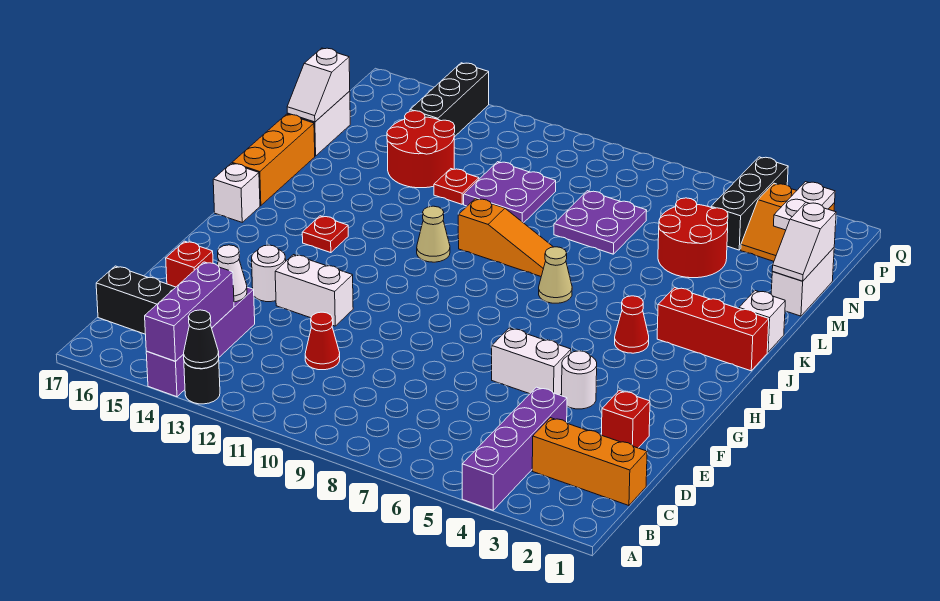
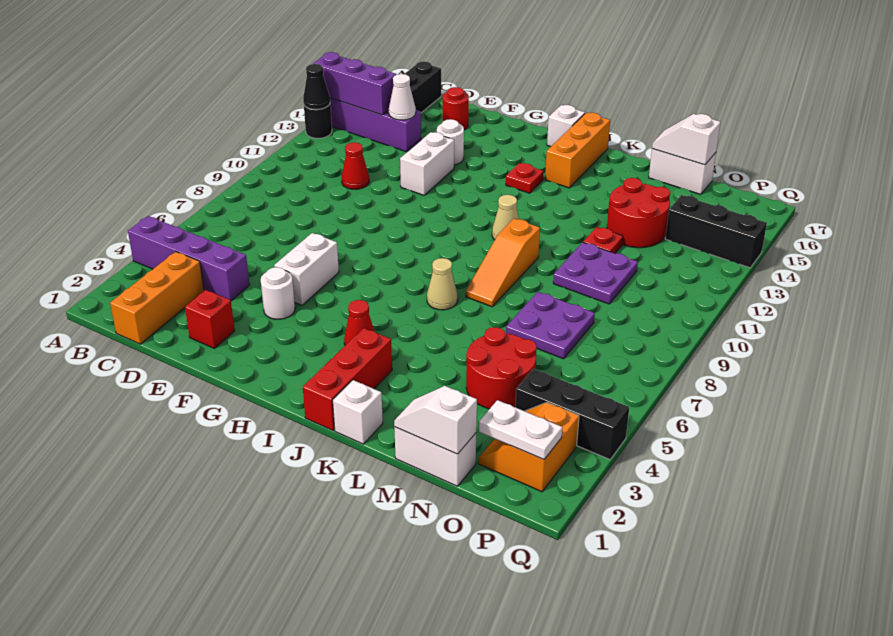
red brick E16 level 1 -> red round brick E16 level 1
orange brick J17:L17 level 1 -> orange brick J15:J17 level 1

